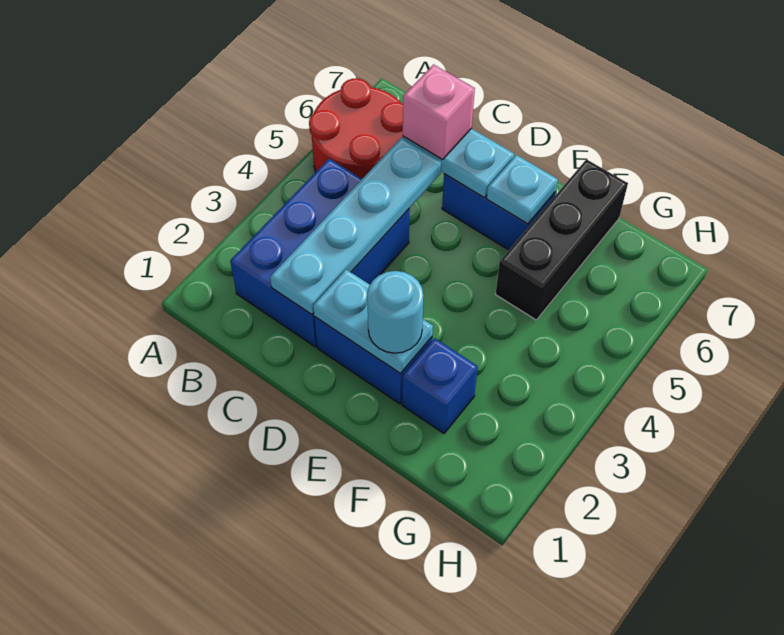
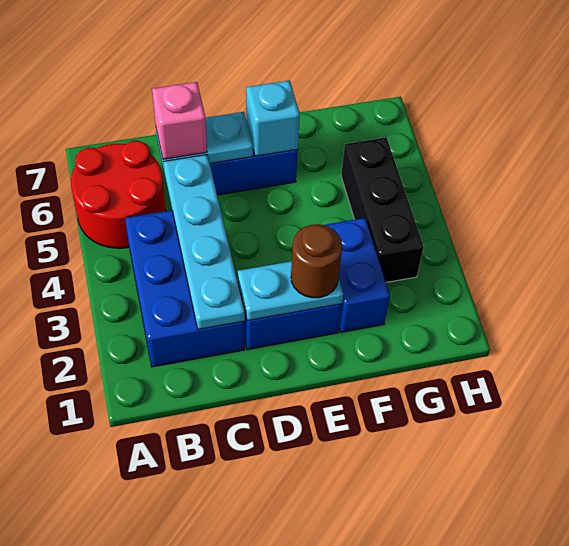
cyan round brick E2 level 3 -> brown round brick E2 level 3
cyan plate E6 level 2 -> cyan brick E6 level 2
blue brick F2 level 1 -> blue brick F2:F3 level 1
black brick F5:F7 level 1 -> black brick G3:G5 level 1

